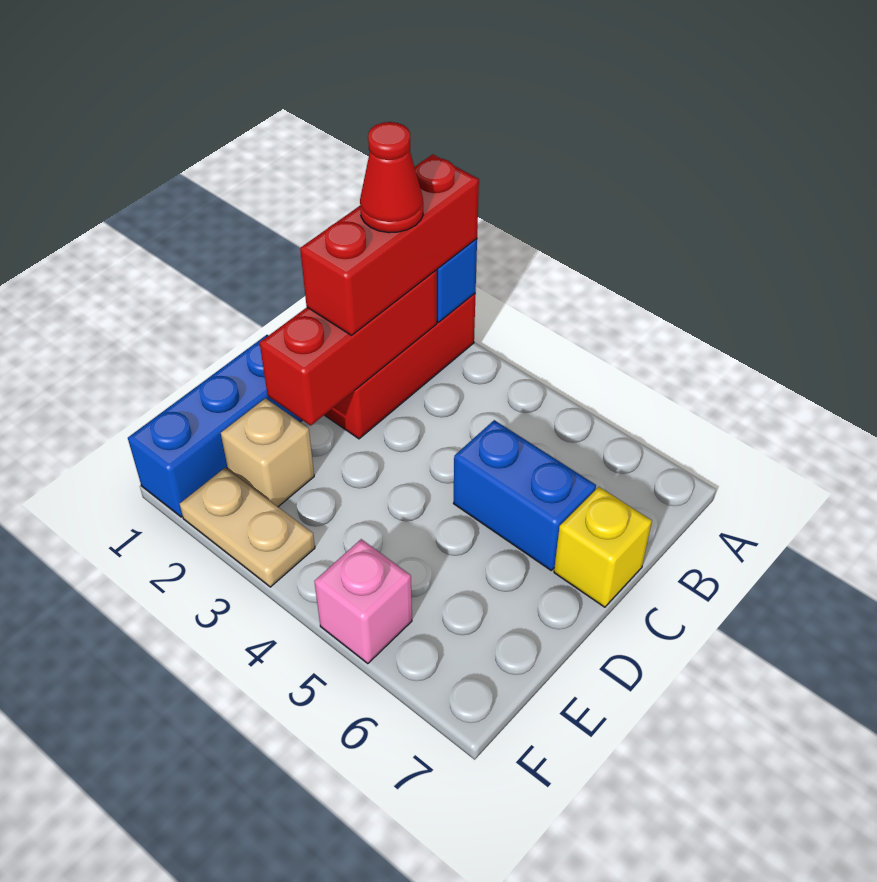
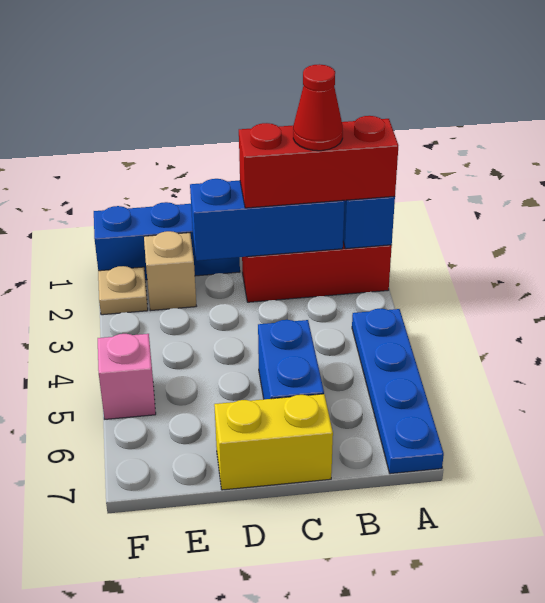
none -> blue plate A4:A7 level 1
red brick B2:D2 level 2 -> blue brick B2:D2 level 2
yellow brick C7 level 1 -> yellow brick C7:D7 level 1
tan plate F2:F3 level 1 -> tan plate F2 level 1

